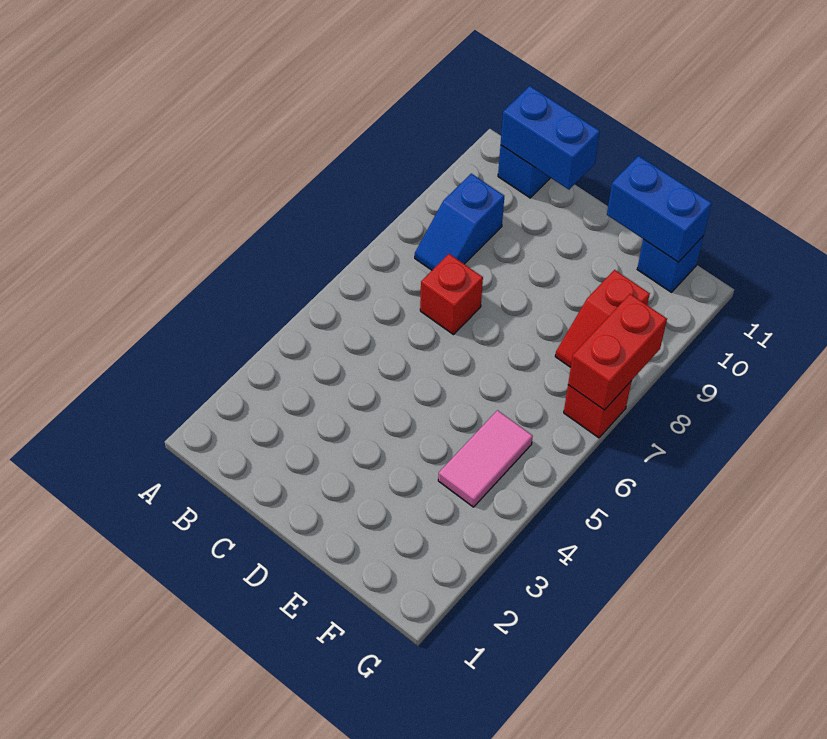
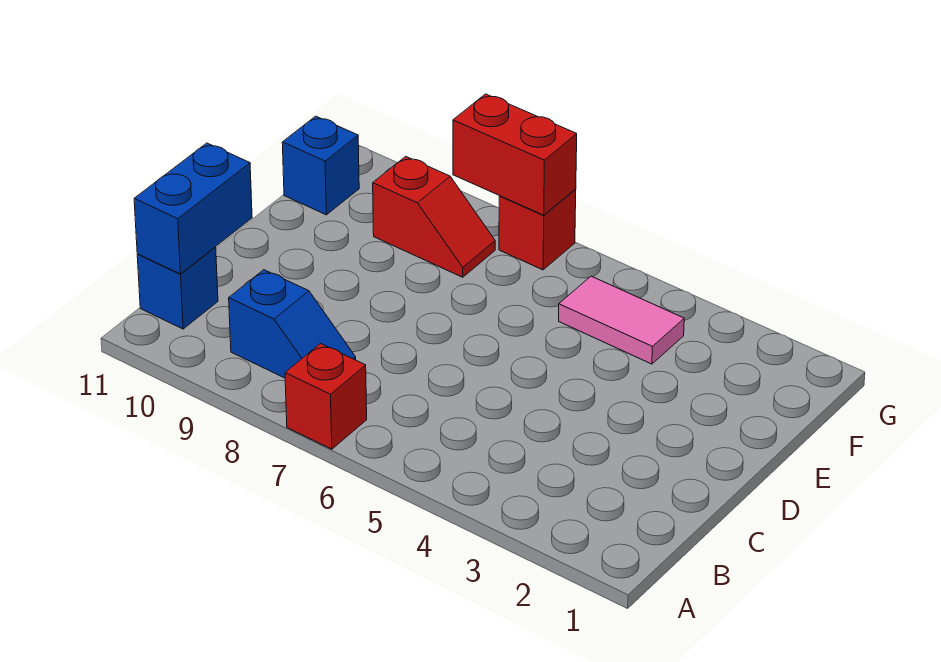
red brick C7 level 1 -> red brick A7 level 1
blue brick E11:F11 level 2 -> none

